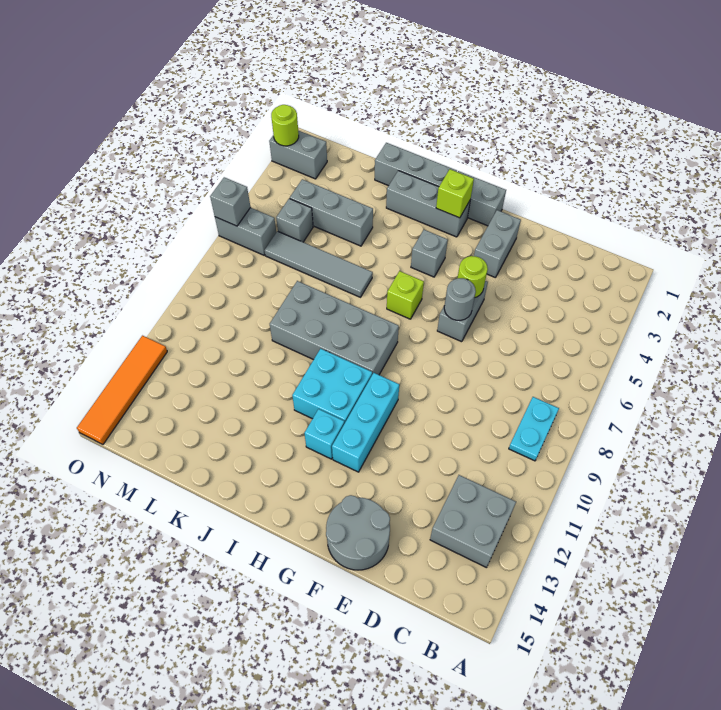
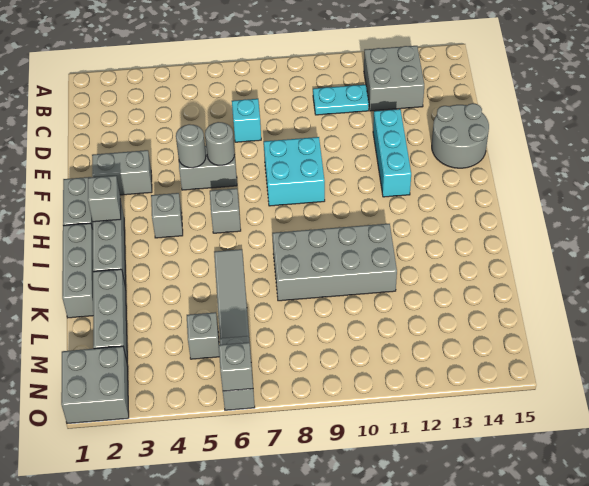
cyan plate B8:B9 level 1 -> cyan plate C10:C11 level 1
lime round brick F5 level 2 -> grey round brick F5 level 2
cyan brick G10:G12 level 1 -> cyan brick E12:G12 level 1
lime brick H2 level 2 -> grey brick H2 level 2
lime brick H6 level 1 -> grey brick H6 level 1
grey brick H8:K9 level 1 -> grey brick J8:K11 level 1
cyan brick H10:I11 level 1 -> cyan brick F8:G9 level 1
cyan brick H12 level 1 -> cyan brick D7 level 1
grey brick K4:M4 level 1 -> grey brick K2:M2 level 1
grey brick N2:O2 level 1 -> grey brick N1:O2 level 1
lime round brick O2 level 2 -> none
orange tile O12:O15 level 1 -> none

